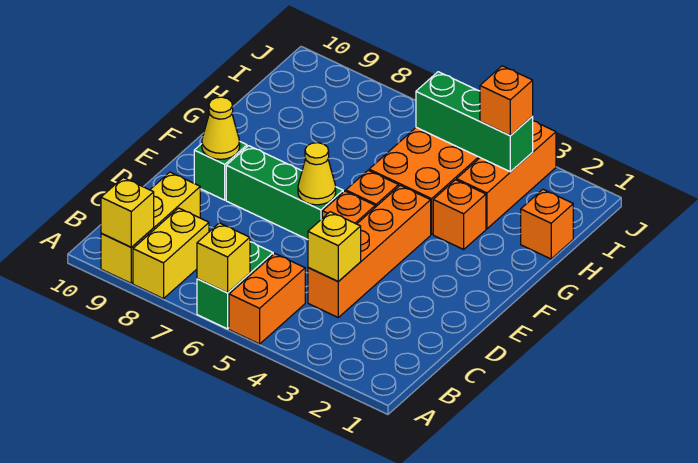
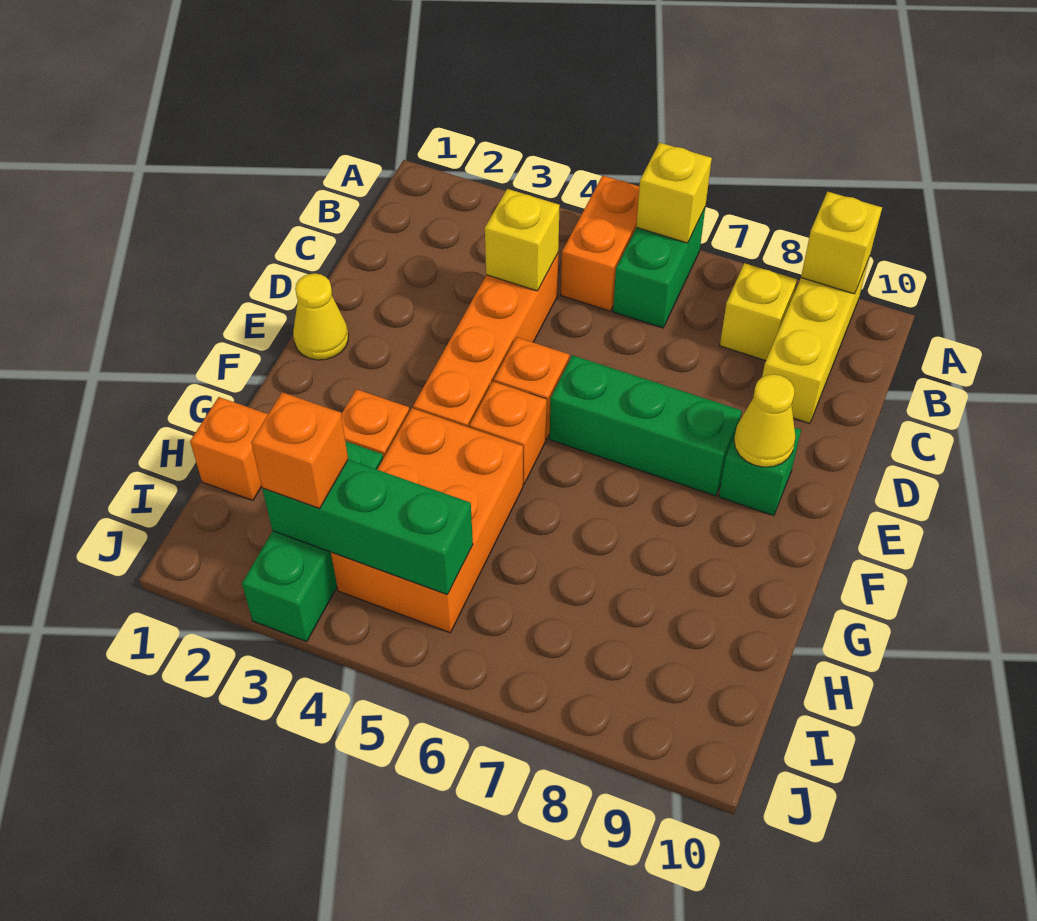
yellow brick A8:B8 level 1 -> yellow brick B8 level 1
yellow cone E6 level 2 -> yellow cone E1 level 1
orange brick H3:J3 level 1 -> green brick H3:J3 level 1

